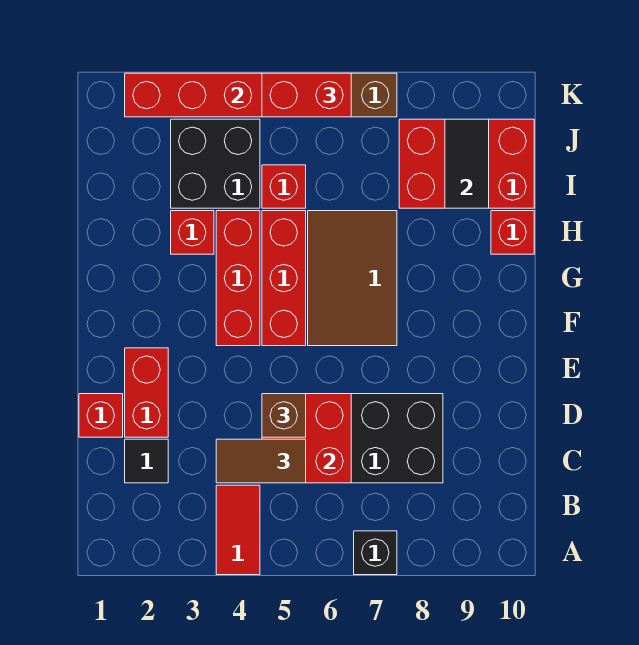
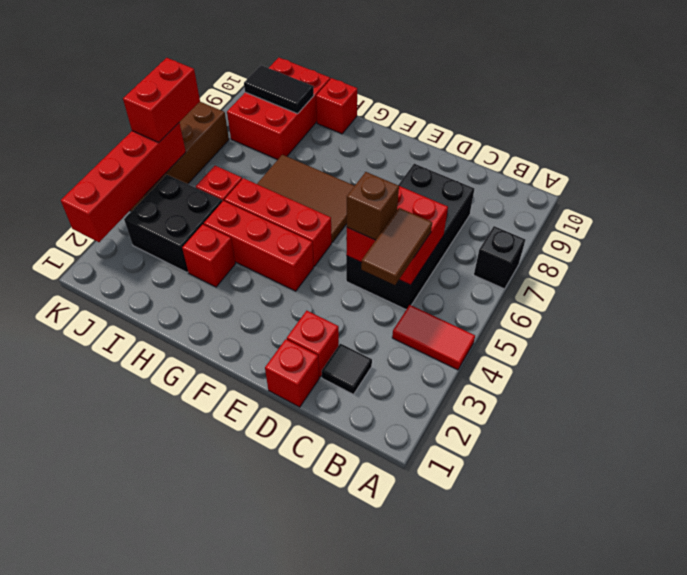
red brick D2:E2 level 1 -> red brick D2 level 1

